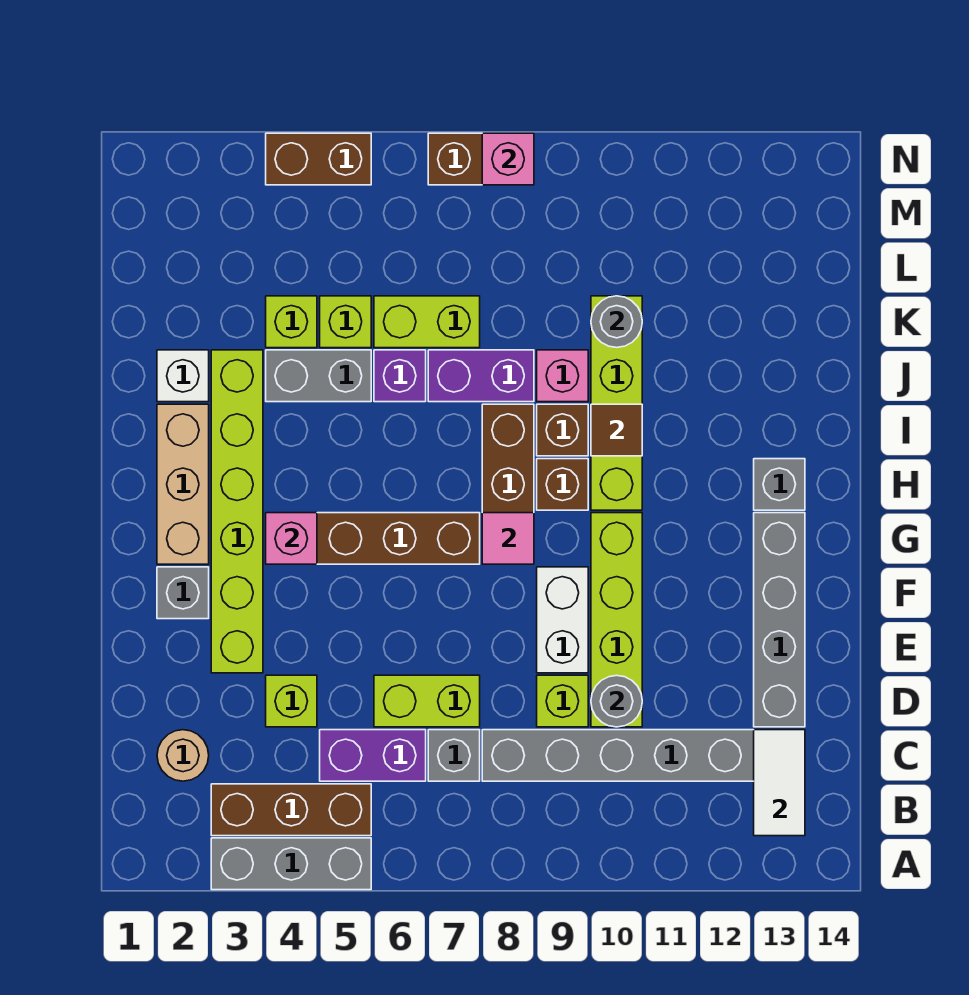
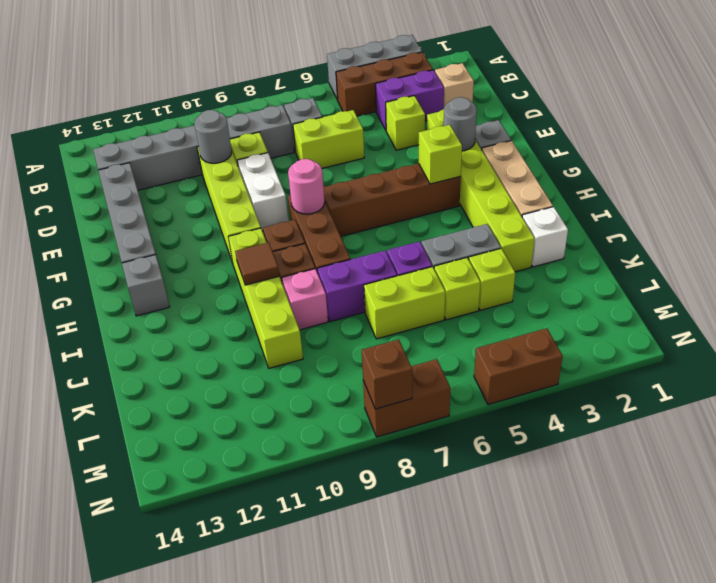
white tile B13:C13 level 2 -> none
tan round brick C2 level 1 -> tan brick C2 level 1
purple brick C5:C6 level 1 -> purple brick C3:C4 level 1
pink brick G4 level 2 -> lime brick G4 level 2
pink tile G8 level 2 -> pink round brick G8 level 2
grey round brick K10 level 2 -> grey round brick F3 level 2
pink brick N8 level 2 -> brown brick N8 level 2

